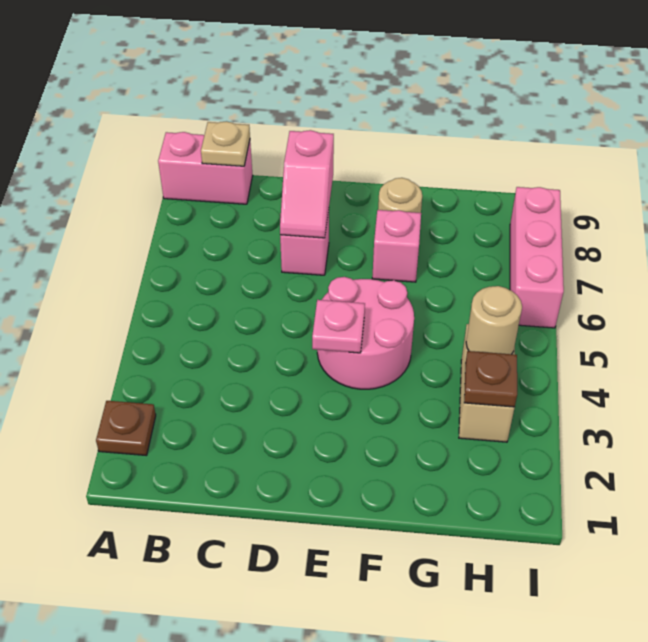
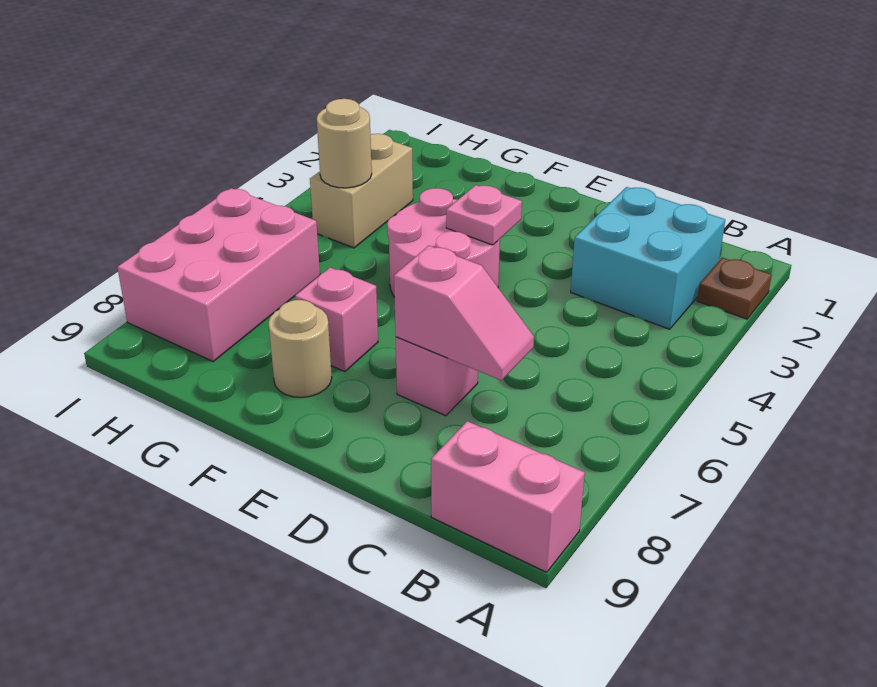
none -> cyan brick B2:C3 level 1
tan plate B9 level 2 -> none
pink slope D7:D8 level 2 top 8 -> pink slope C7:D7 level 2 top D
brown plate H3 level 2 -> none
pink brick I6:I8 level 1 -> pink brick H6:I8 level 1

